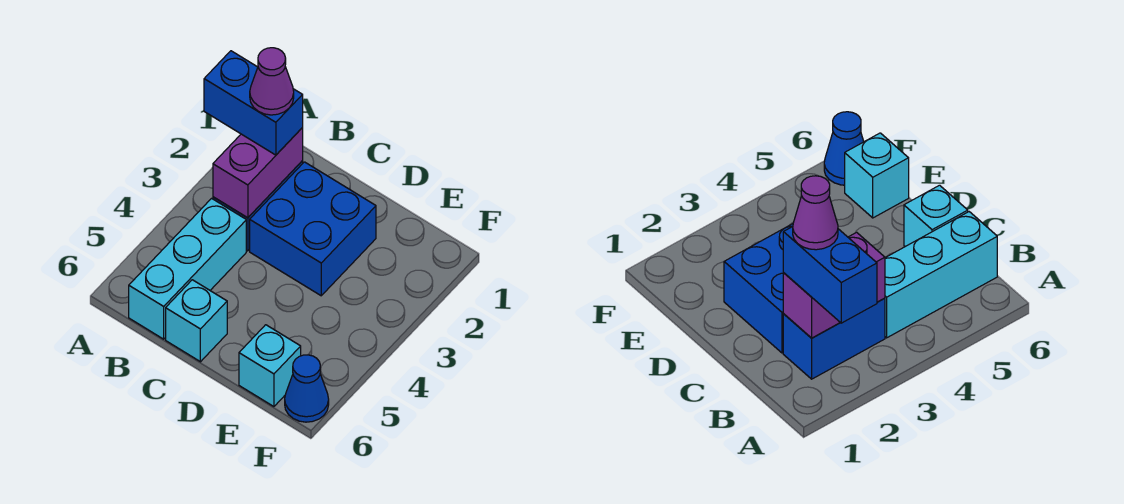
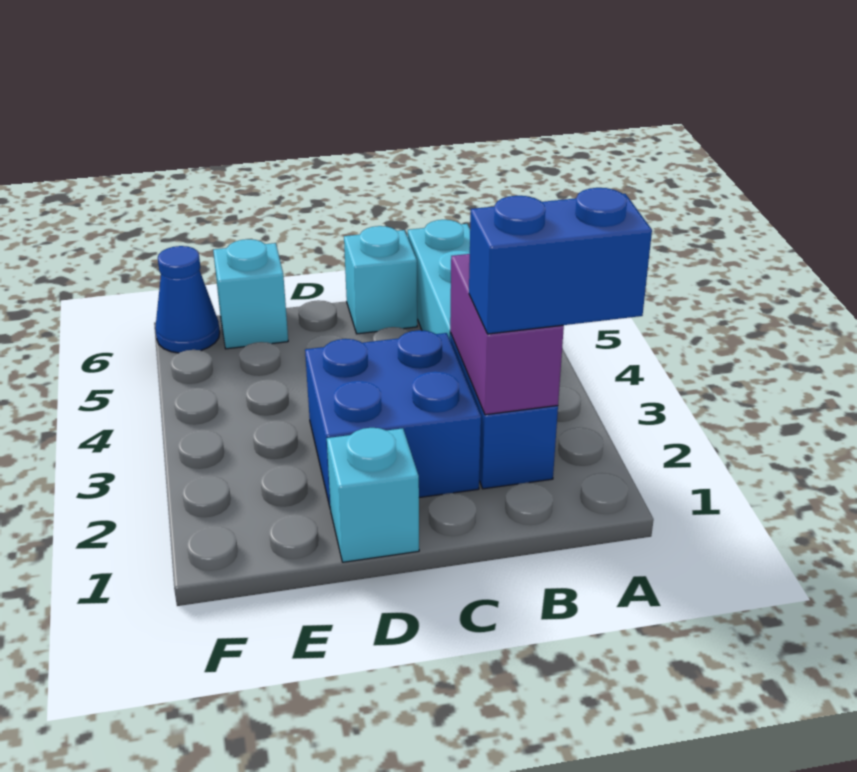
purple cone B2 level 4 -> none
none -> cyan brick D1 level 1

